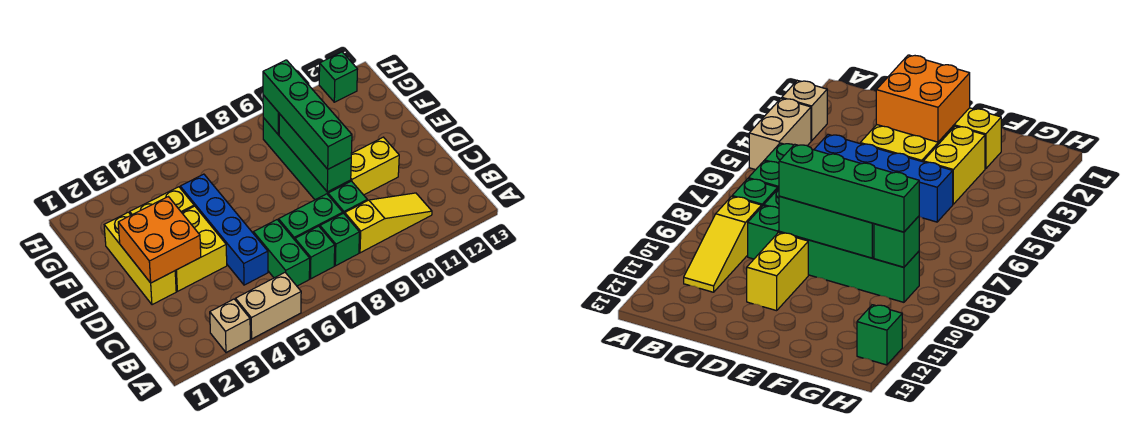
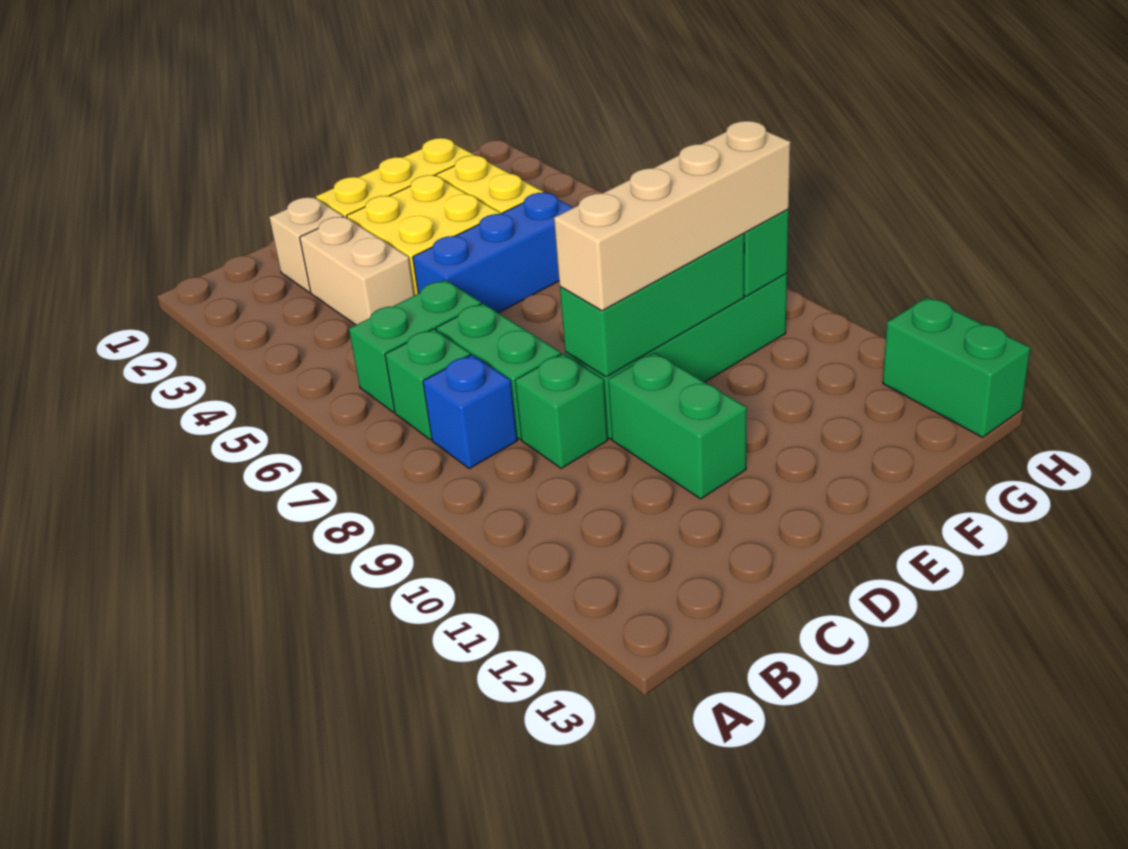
tan brick A3 level 1 -> tan brick C2 level 1
tan brick A4:A5 level 1 -> tan brick C3:C4 level 1
green brick B8 level 1 -> blue brick B8 level 1
yellow slope B9:B11 level 1 top 9 -> none
blue brick C5:F5 level 1 -> blue brick D5:F5 level 1
orange brick D2:E3 level 2 -> none
green brick D9:G9 level 3 -> tan brick D9:G9 level 3
yellow brick D10:D11 level 1 -> green brick D10:D11 level 1
green brick H12 level 1 -> green brick H12:H13 level 1

